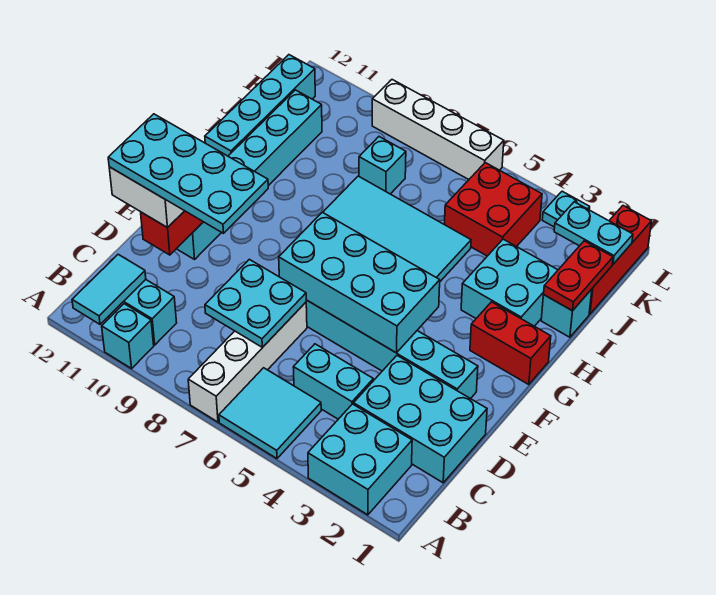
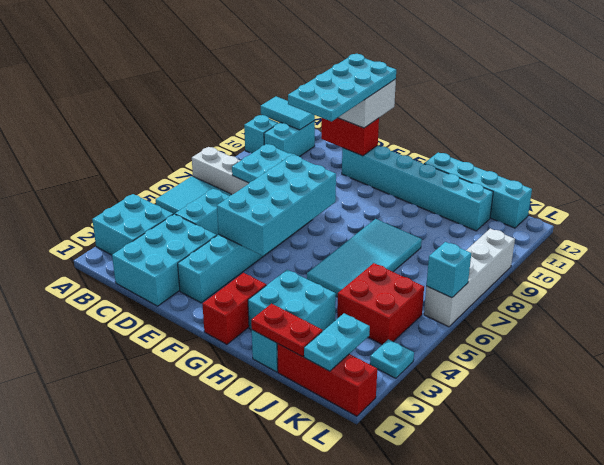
cyan brick J8 level 1 -> cyan brick L6 level 2

